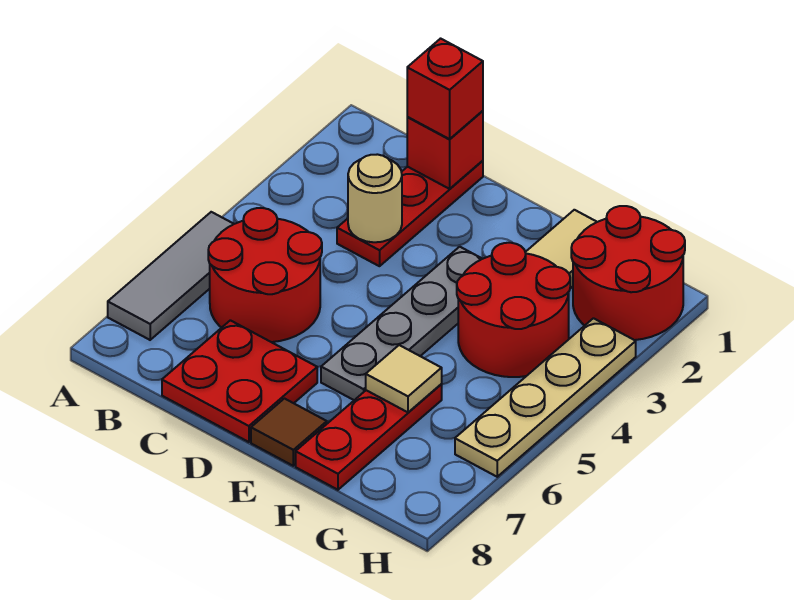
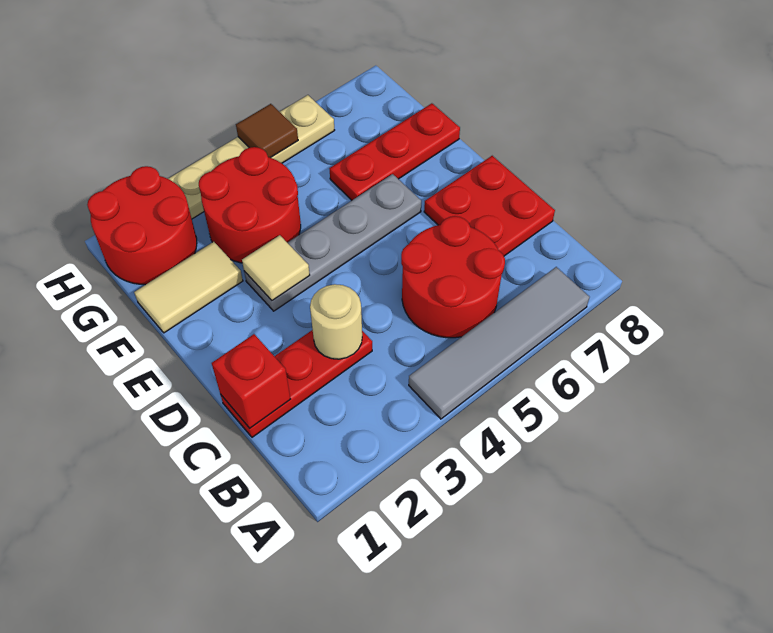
grey tile A5:A7 level 1 -> grey tile A4:A7 level 1
red brick C1 level 3 -> none
brown tile E8 level 1 -> brown tile H5 level 2
tan tile F6 level 2 -> tan tile E3 level 2

